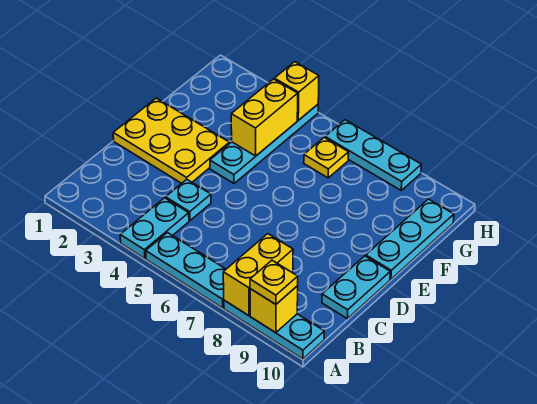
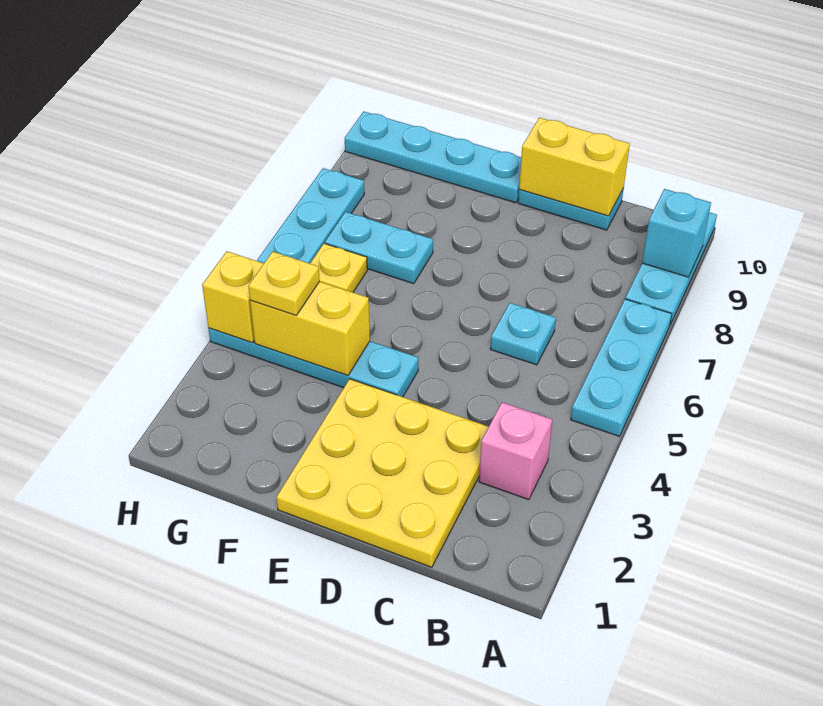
cyan plate A4:B4 level 1 -> cyan plate F7:G7 level 1
yellow brick A8:B8 level 2 -> yellow brick C10:D10 level 2
yellow brick A9 level 2 -> cyan brick A9 level 2
yellow plate A9 level 3 -> yellow plate G4 level 3
none -> pink brick B3 level 1
cyan plate C4 level 1 -> cyan plate C6 level 1
yellow plate D1:E3 level 1 -> yellow plate C1:E3 level 1
cyan plate E10:G10 level 1 -> cyan plate E10:H10 level 1

